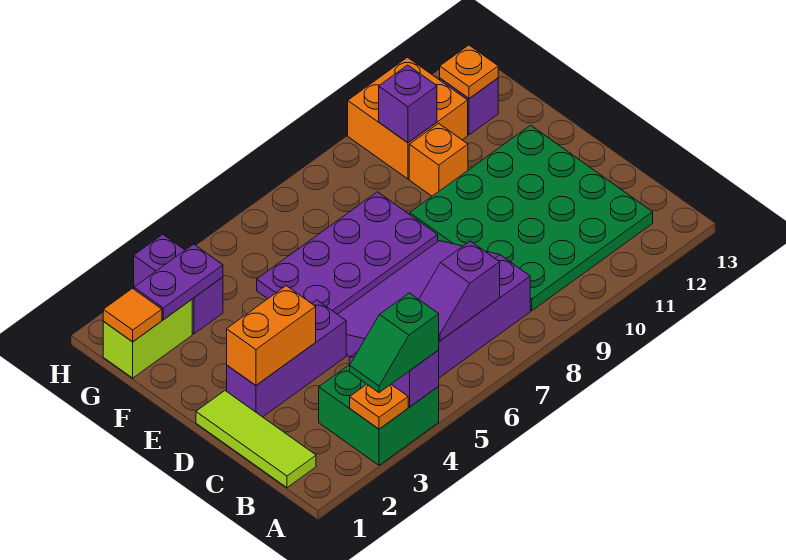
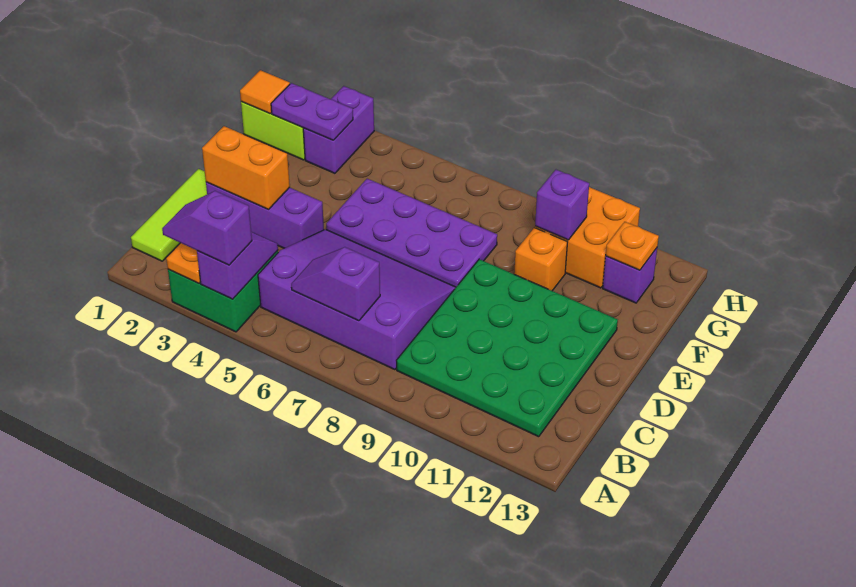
green slope A3:A4 level 3 top 4 -> purple slope A3:A4 level 3 top 4

